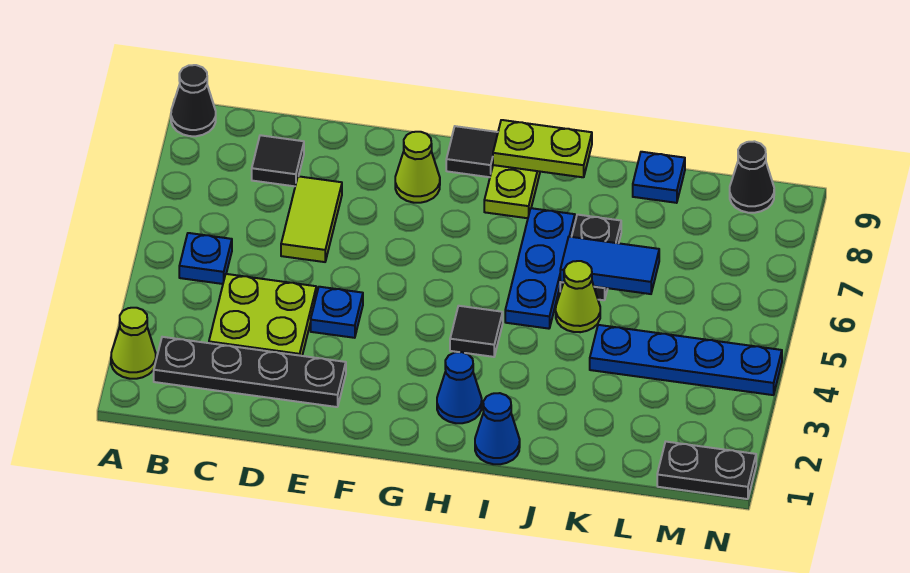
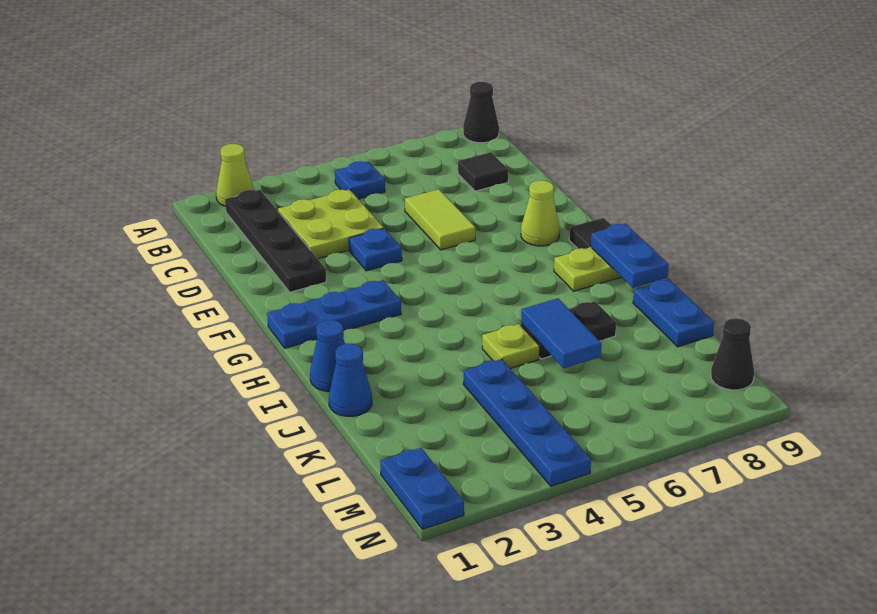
lime tile D6:D7 level 1 -> lime tile D6:E6 level 1
blue cone H2 level 1 -> blue cone J1 level 1
black tile H4 level 1 -> none
lime plate H9:I9 level 2 -> blue plate H9:I9 level 2
blue plate I5:I7 level 1 -> blue plate G1:G3 level 1
lime cone J5 level 1 -> lime plate J5 level 1
blue plate K9 level 1 -> blue plate J9:K9 level 1
black plate M1:N1 level 1 -> blue plate M1:N1 level 1

